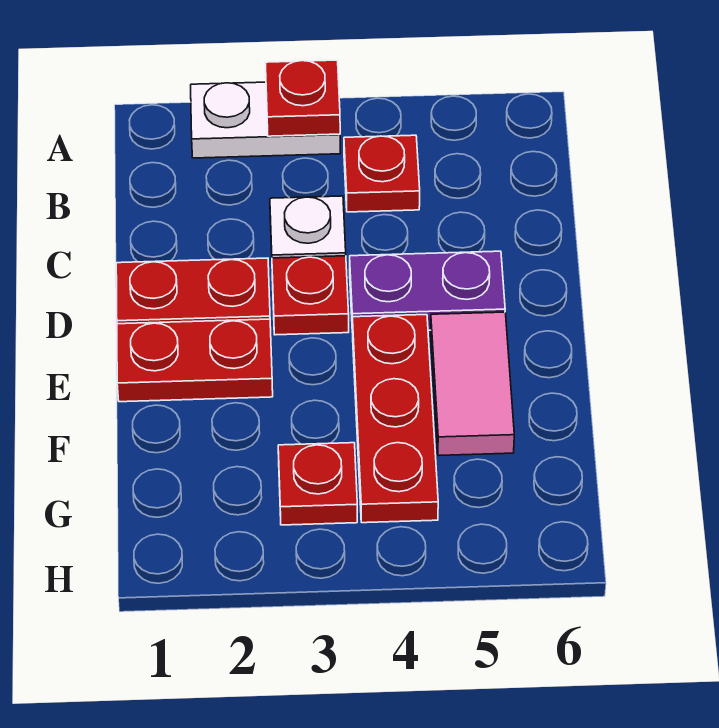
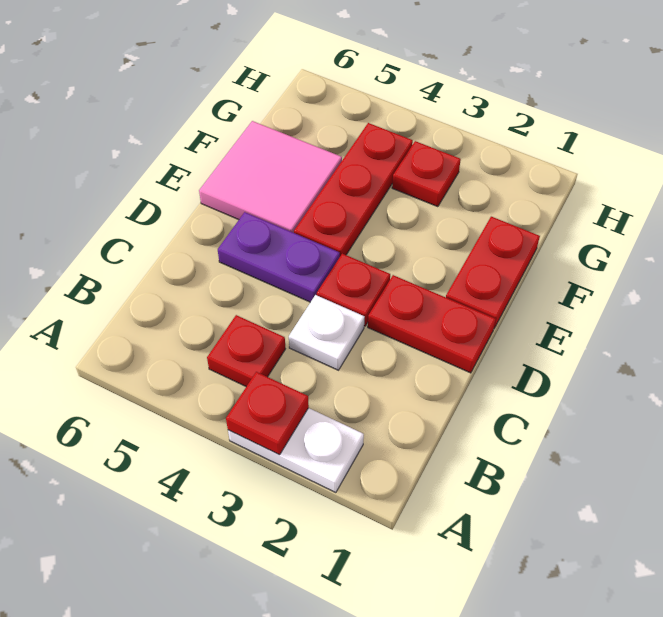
red plate E1:E2 level 1 -> red plate E1:F1 level 1
pink tile E5:F5 level 1 -> pink tile E5:F6 level 1

